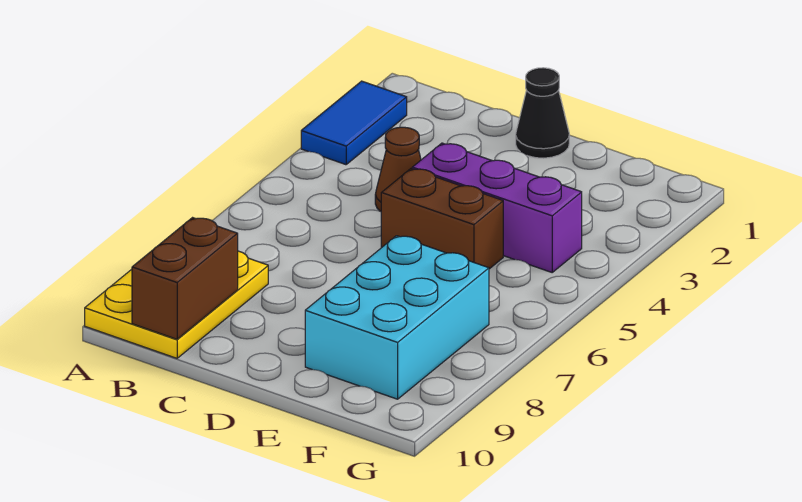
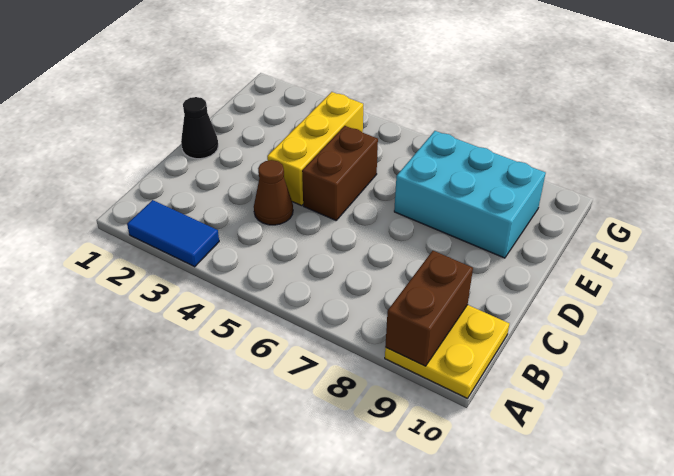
yellow plate A8:B10 level 1 -> yellow plate A9:B10 level 1
brown brick B9:B10 level 2 -> brown brick A9:B9 level 2
purple brick D4:F4 level 1 -> yellow brick D4:F4 level 1

